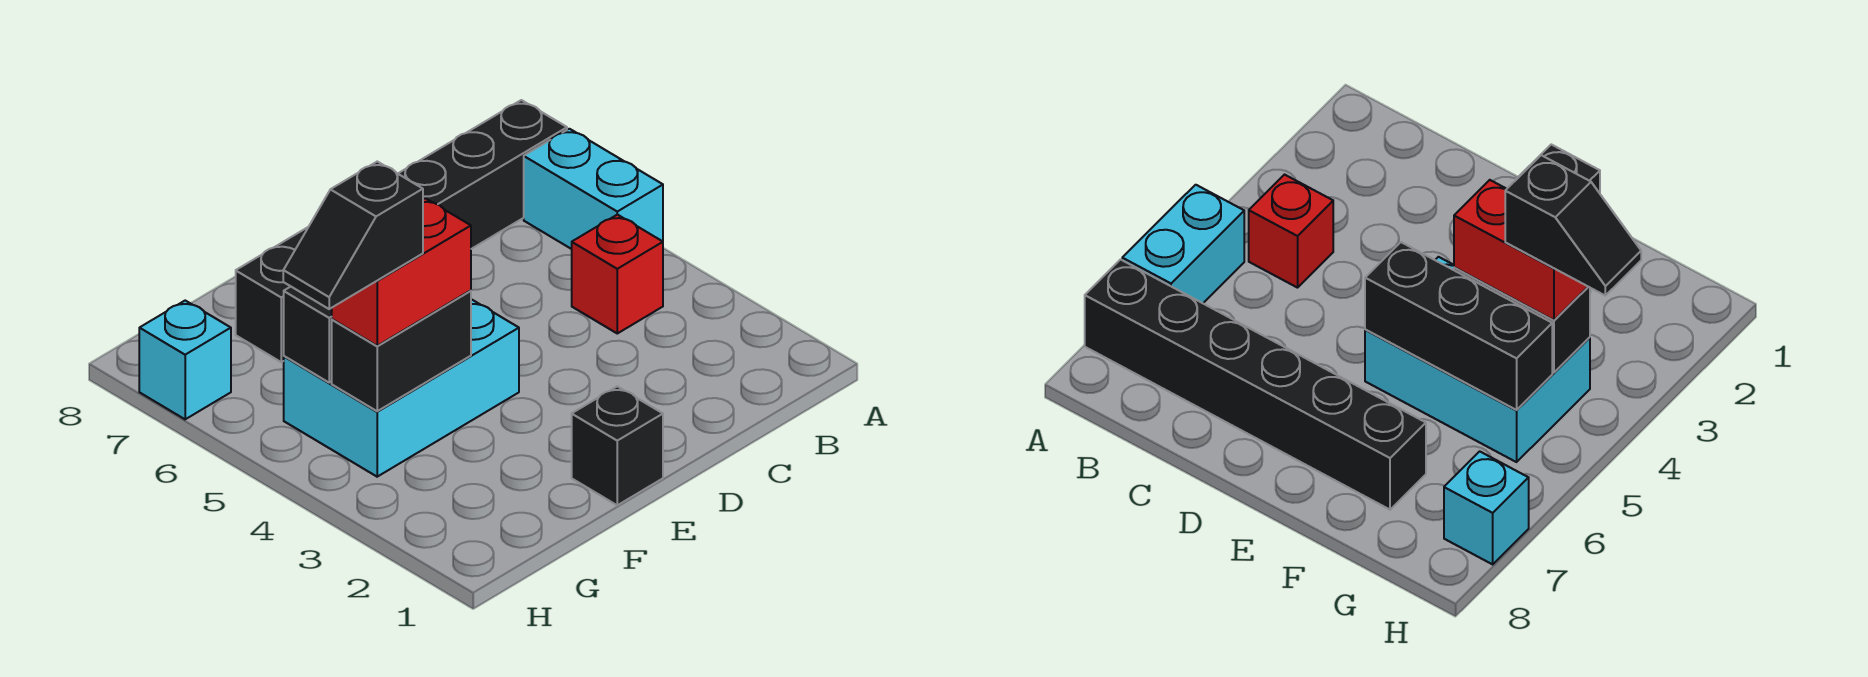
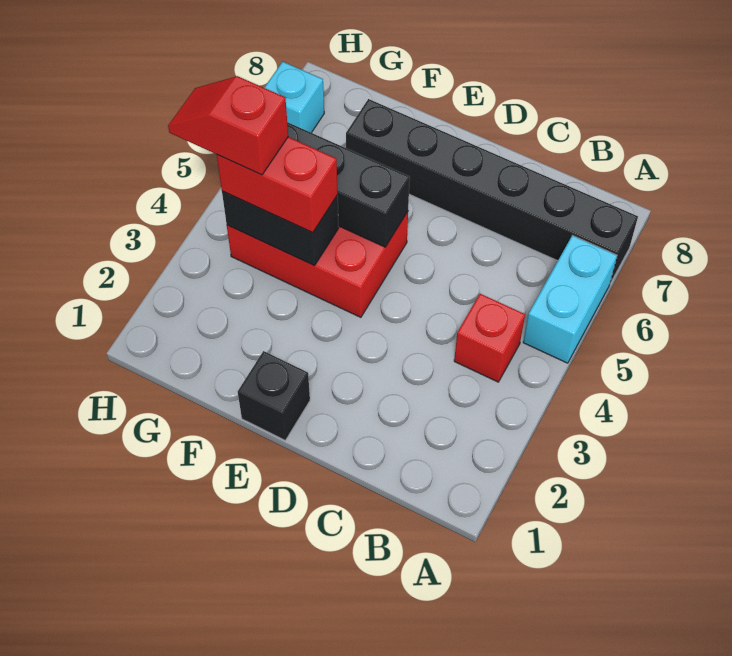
cyan brick E4:G5 level 1 -> red brick E4:G5 level 1
black slope G4:H4 level 4 top G -> red slope G4:H4 level 4 top G

